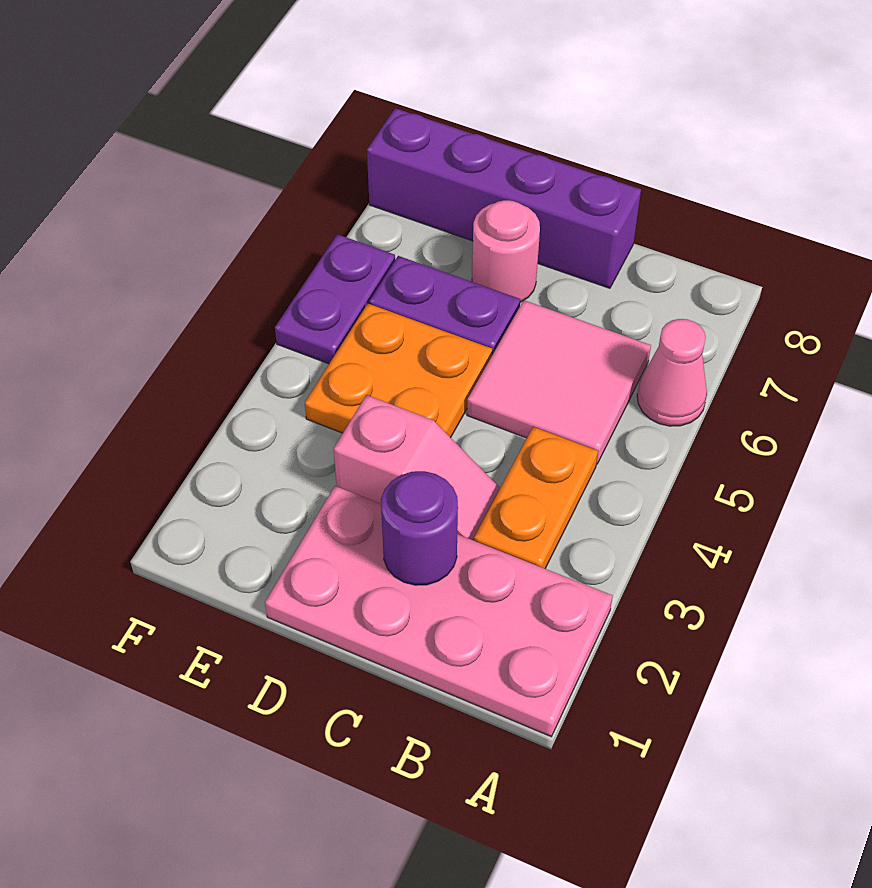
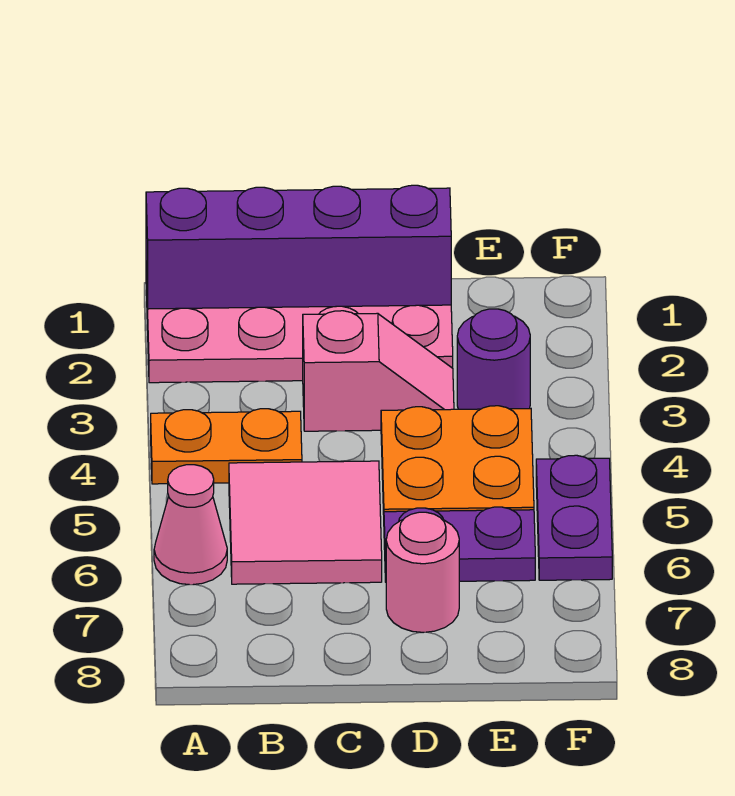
orange plate B3:B4 level 1 -> orange plate A4:B4 level 1
purple round brick C2 level 2 -> purple round brick E3 level 1
pink slope C3:D3 level 1 top D -> pink slope C3:D3 level 1 top C
purple brick C8:F8 level 1 -> purple brick A1:D1 level 2

